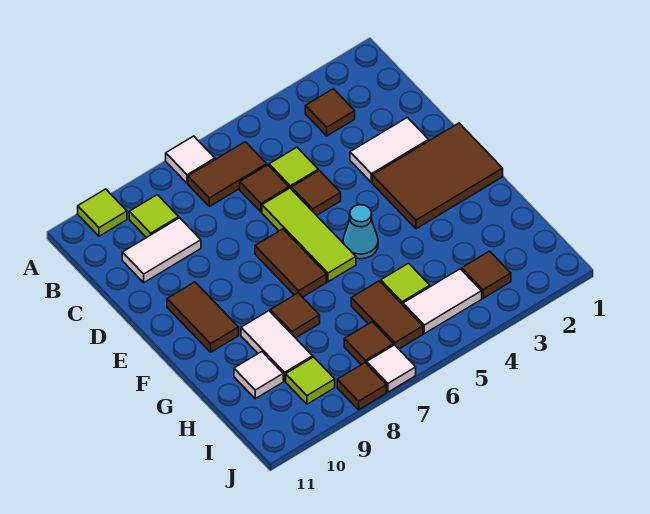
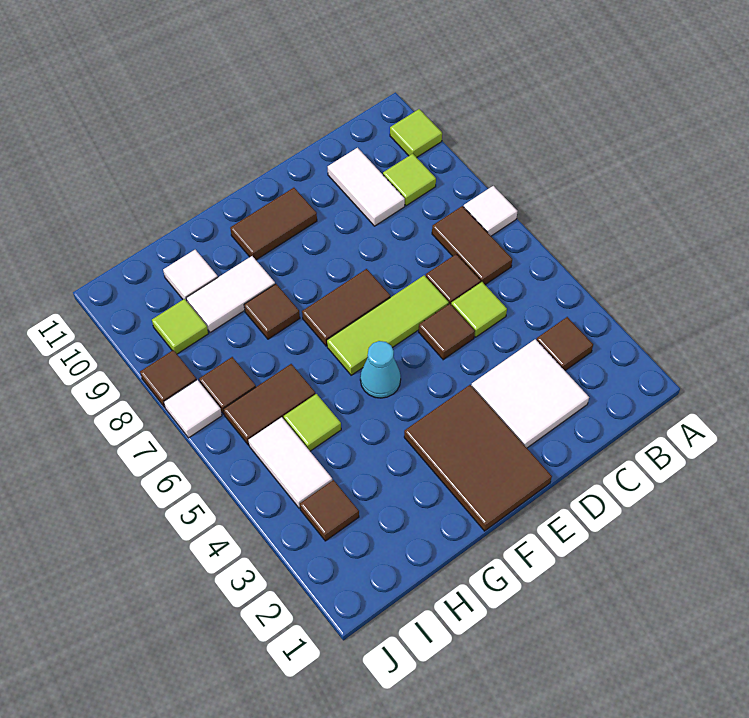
white tile D2:D3 level 1 -> white tile C2:D3 level 1

